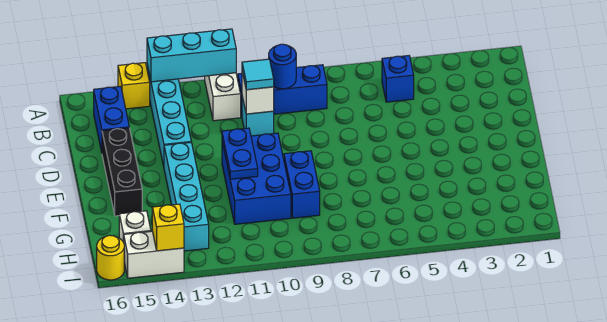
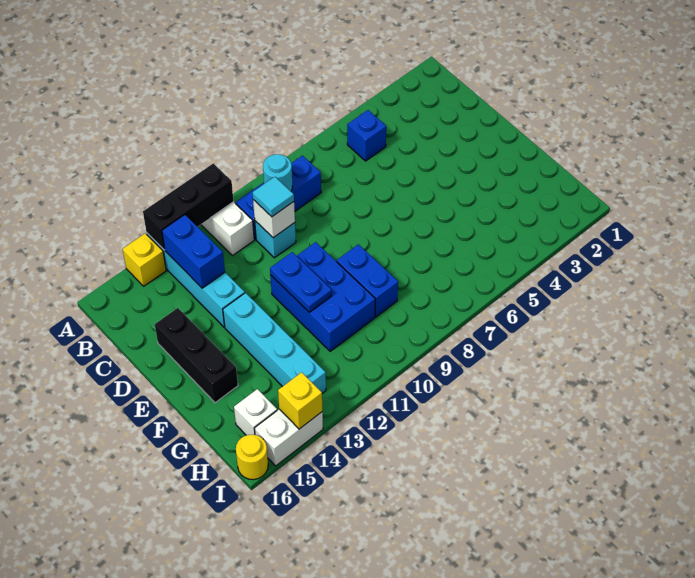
cyan brick A11:A13 level 2 -> black brick A11:A13 level 2
blue round brick B9 level 2 -> cyan round brick B9 level 2
blue brick B15:C15 level 1 -> blue brick B13:C13 level 2

